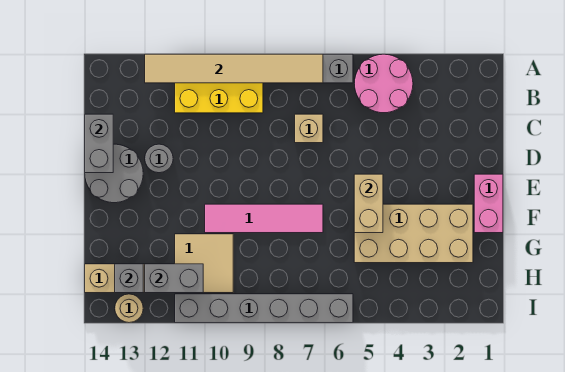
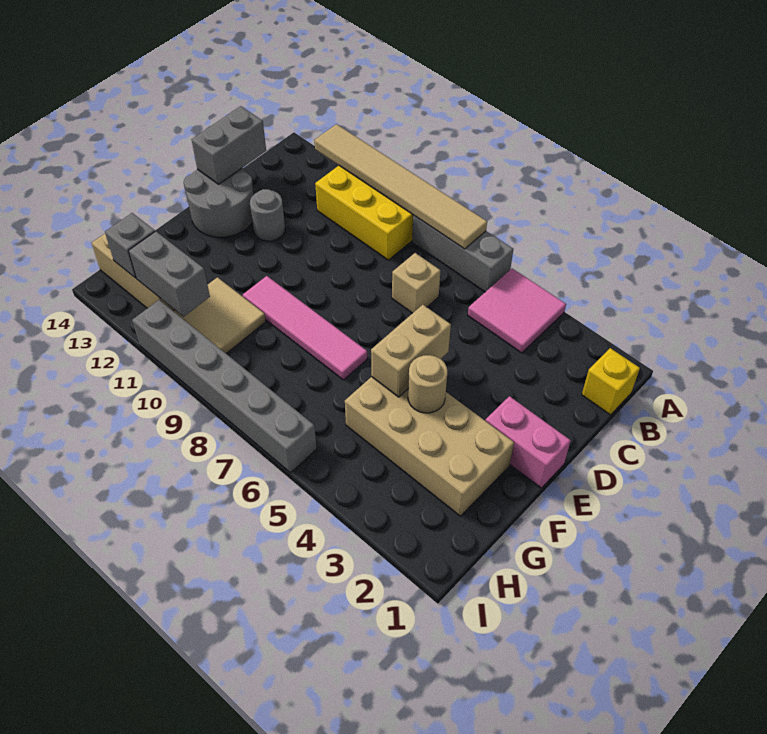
pink round brick A4:B5 level 1 -> pink tile A4:B5 level 1
none -> yellow brick B1 level 1
pink brick E1:F1 level 1 -> pink brick E1:E2 level 1
tan round brick I13 level 1 -> tan round brick F4 level 2

